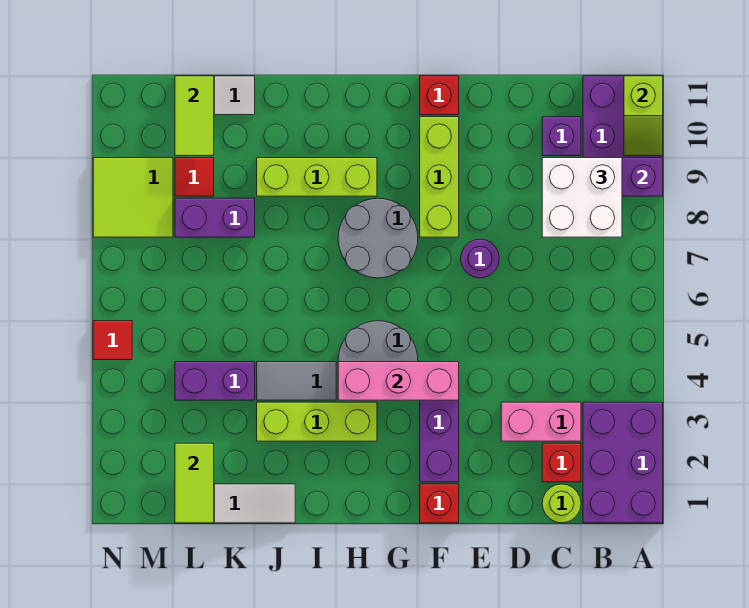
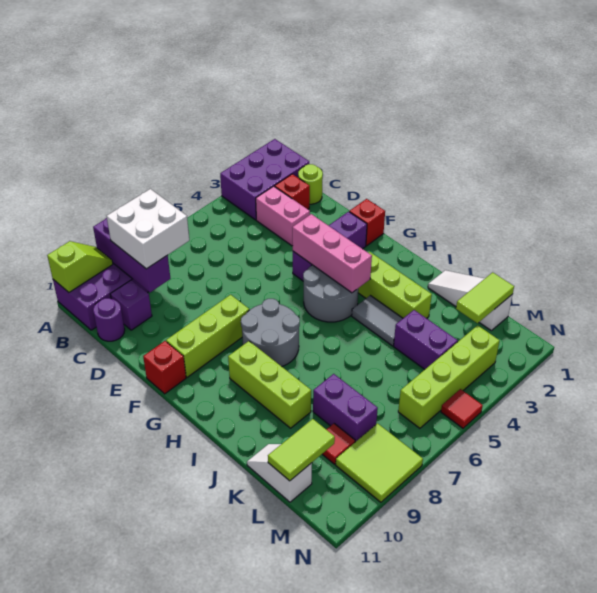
purple round brick E7 level 1 -> purple round brick C11 level 1
none -> lime brick M3:M6 level 1

